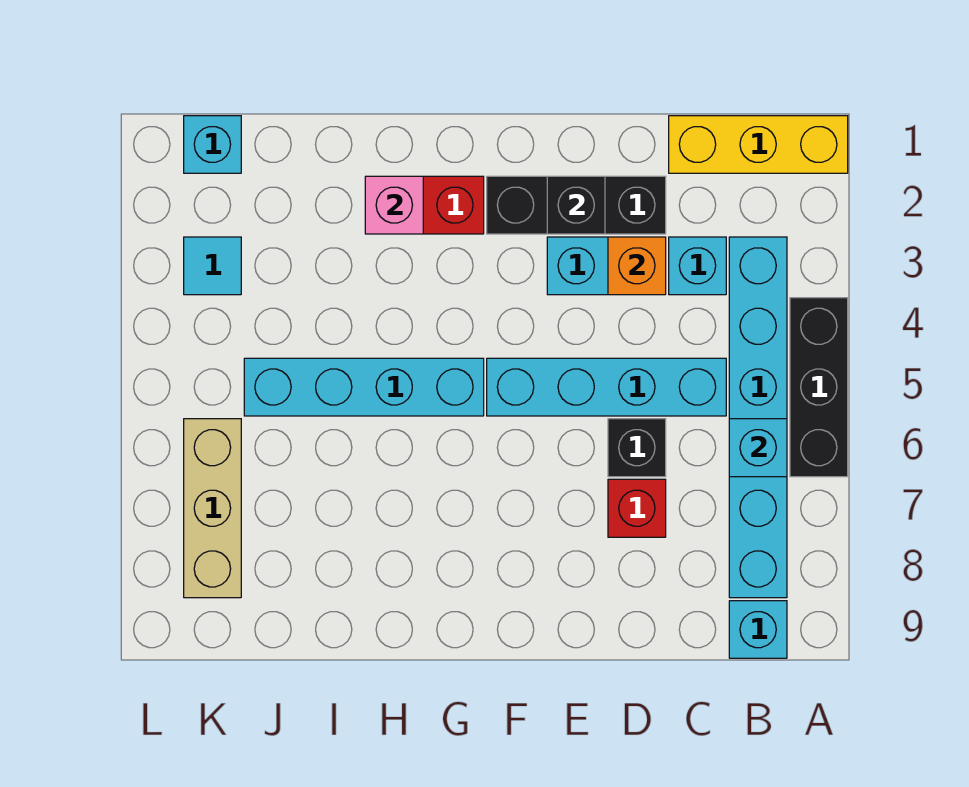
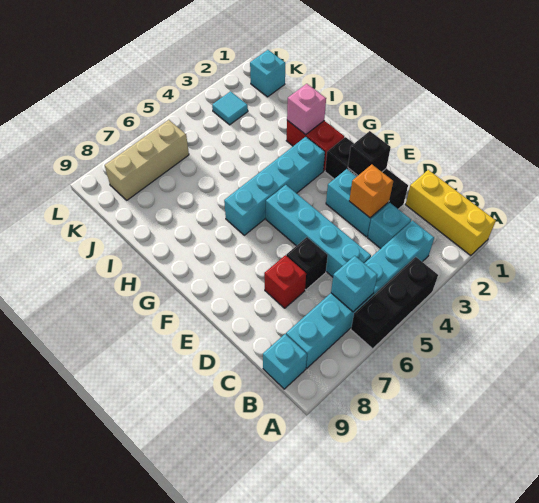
cyan brick G5:J5 level 1 -> cyan brick G3:G6 level 1

